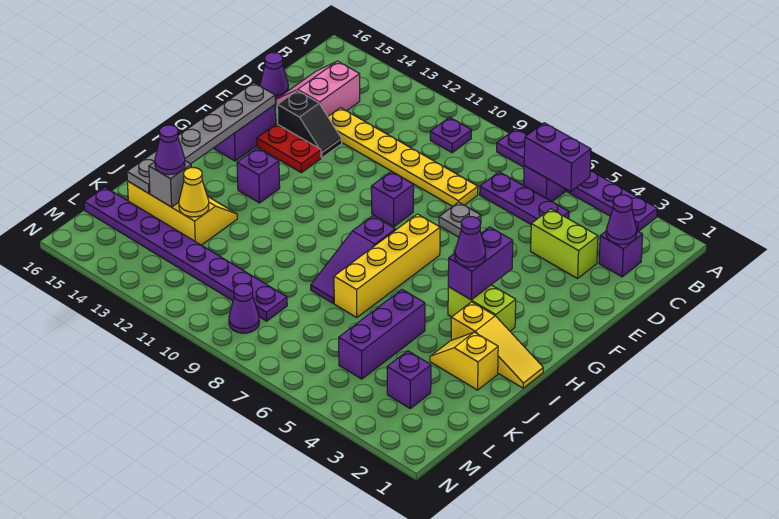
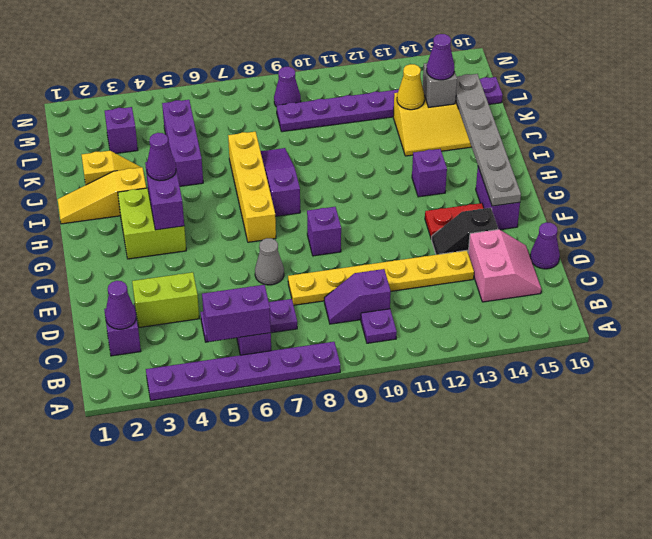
none -> purple slope C9:C10 level 1 top 10
grey plate E7 level 1 -> grey cone E7 level 1
lime brick H3:H4 level 1 -> lime brick G3:H4 level 1

